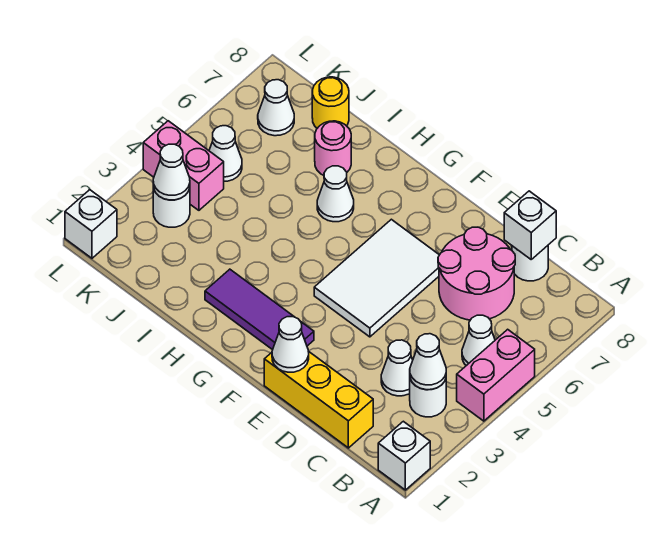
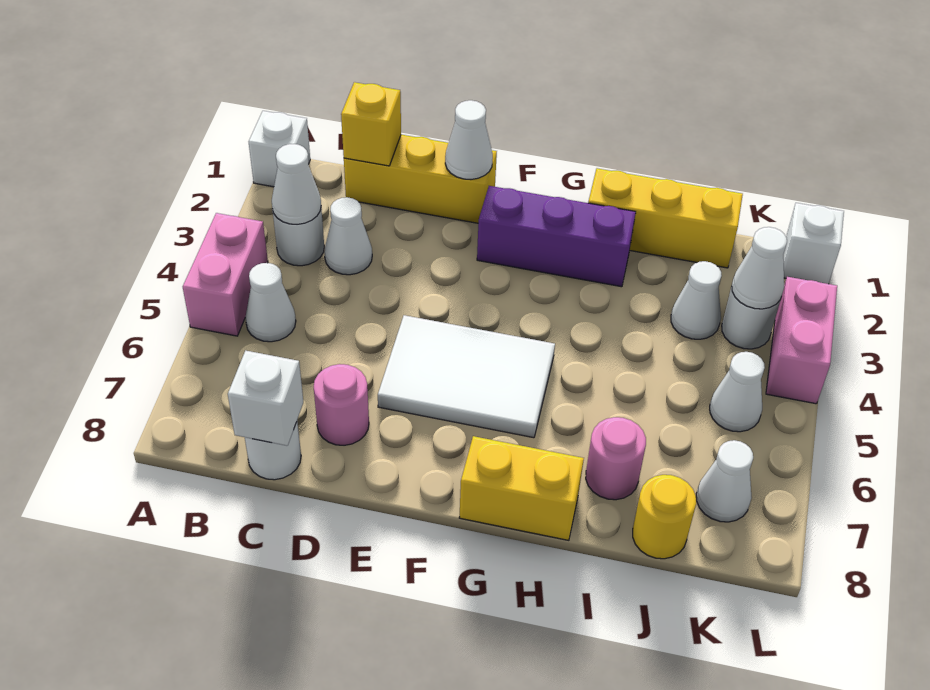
none -> yellow brick C1 level 2
pink round brick C6:D7 level 1 -> pink round brick D7 level 1
white tile E4:F6 level 1 -> white tile E5:G6 level 1
purple tile F2:H2 level 1 -> purple brick F2:H2 level 1
none -> yellow brick G8:H8 level 1
none -> yellow brick H1:J1 level 1
white cone H6 level 1 -> white cone J3 level 1
pink brick K4:L4 level 1 -> pink brick L3:L4 level 1

